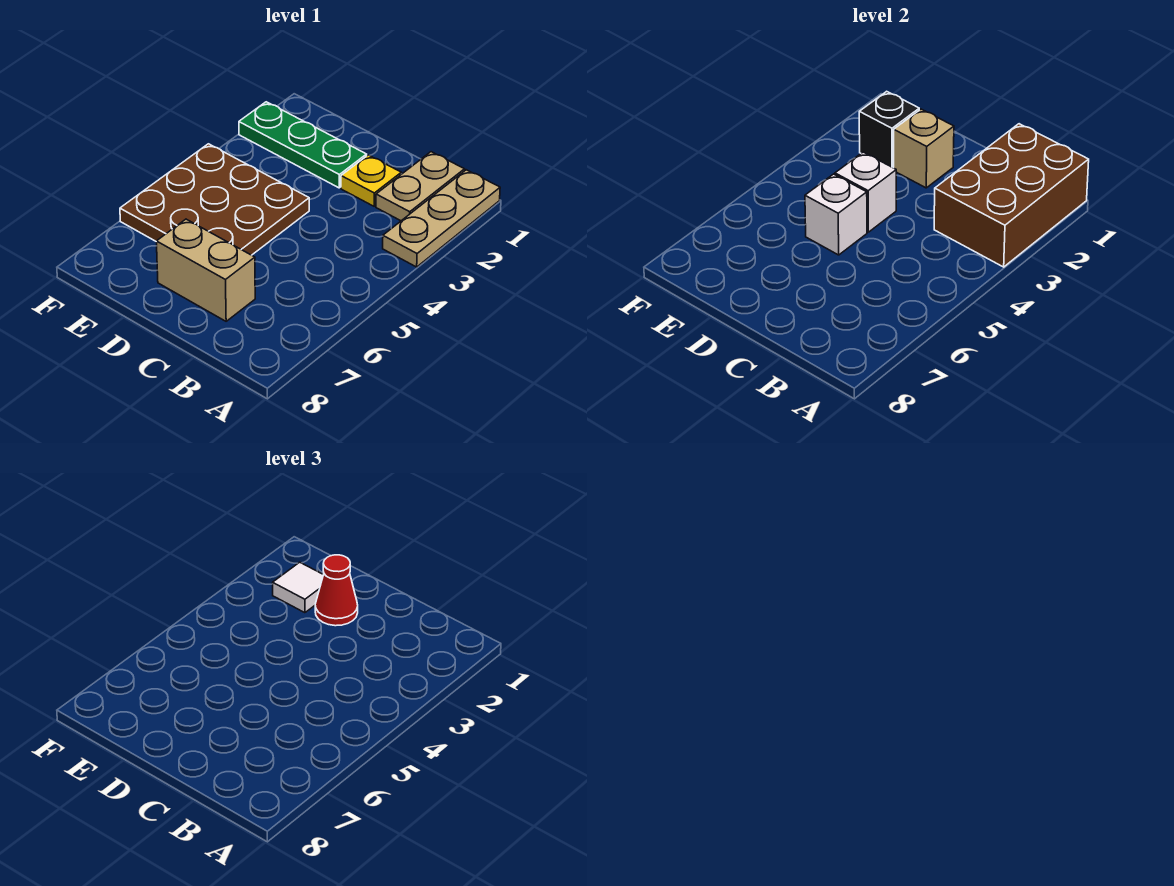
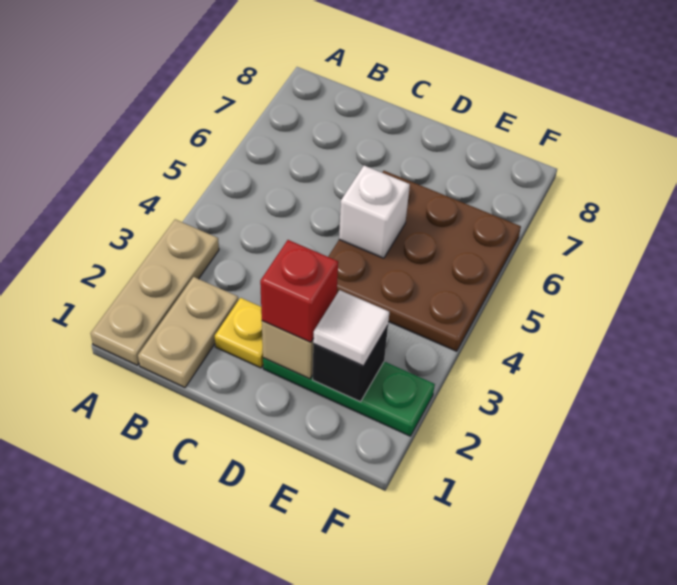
brown brick A1:B3 level 2 -> none
tan brick C7:D7 level 1 -> none
red cone D2 level 3 -> red brick D2 level 3
white brick D4 level 2 -> none

